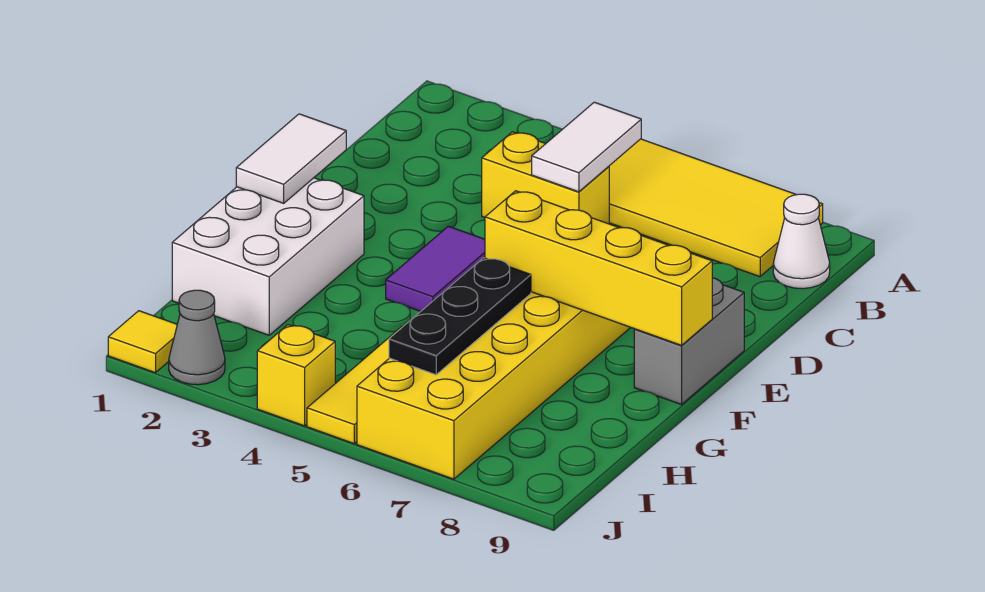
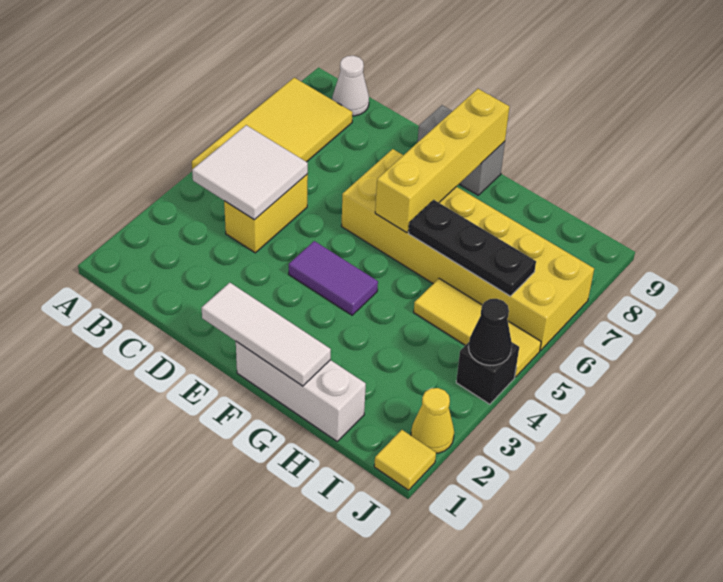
white tile B5:C5 level 2 -> white tile B4:C5 level 2
white tile E1:F1 level 2 -> white tile E1:G1 level 2
white brick F1:H2 level 1 -> white brick F1:H1 level 1
grey cone J2 level 1 -> yellow cone J2 level 1
yellow brick J4 level 1 -> black brick J4 level 1
none -> black cone J4 level 2

